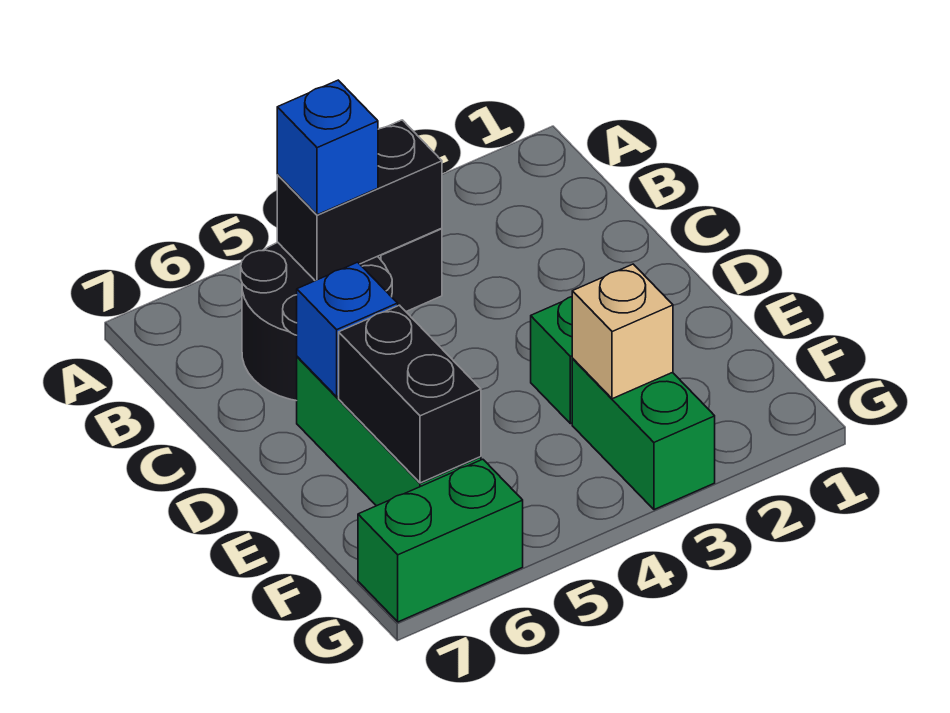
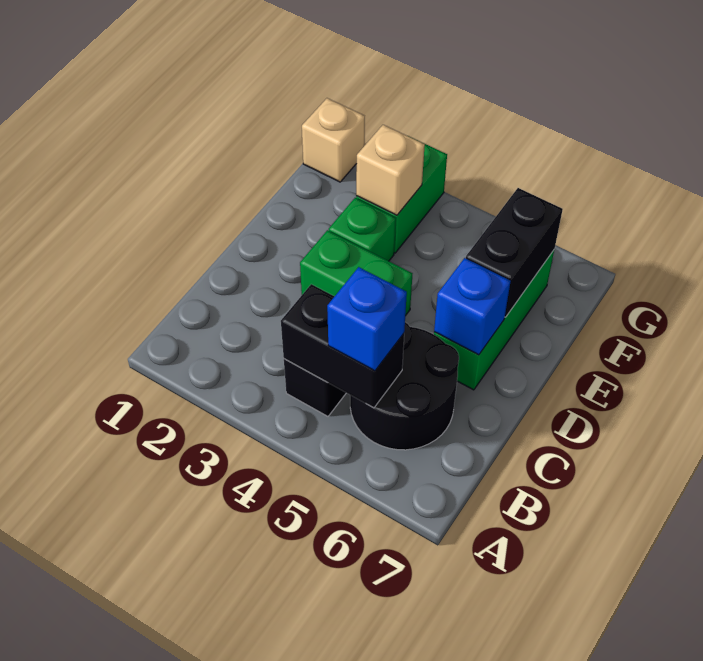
none -> tan brick G1 level 1
green brick G6:G7 level 1 -> green brick D3:D4 level 1

